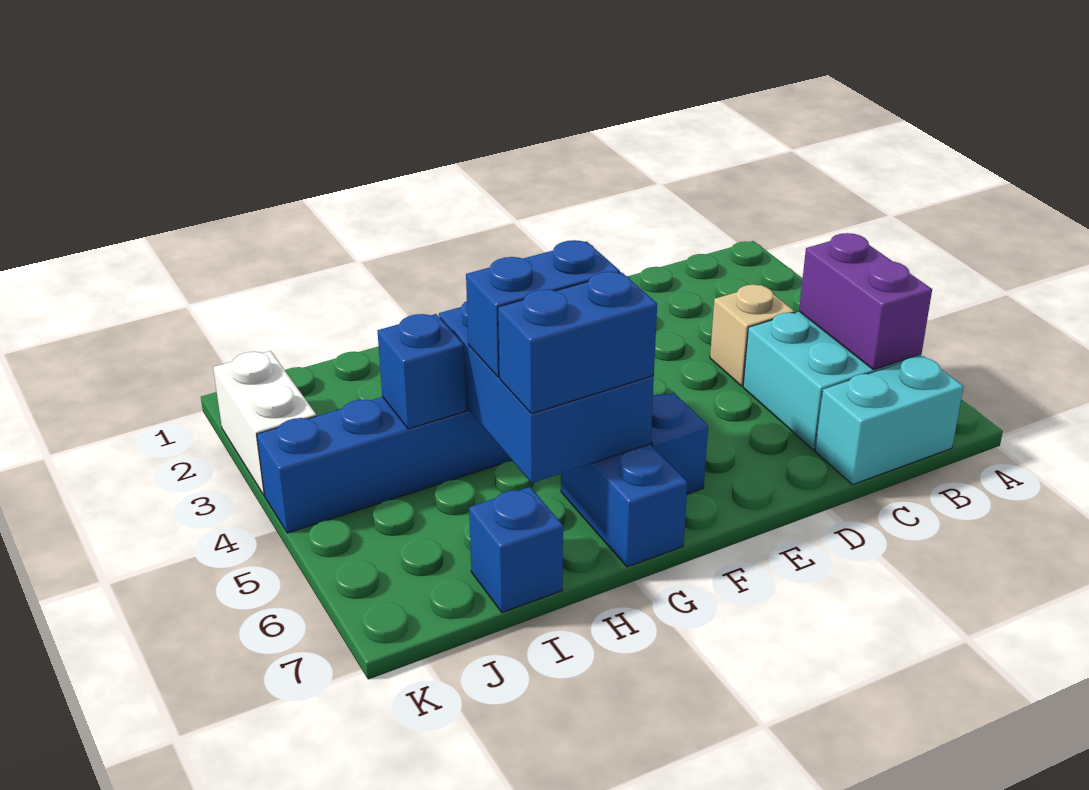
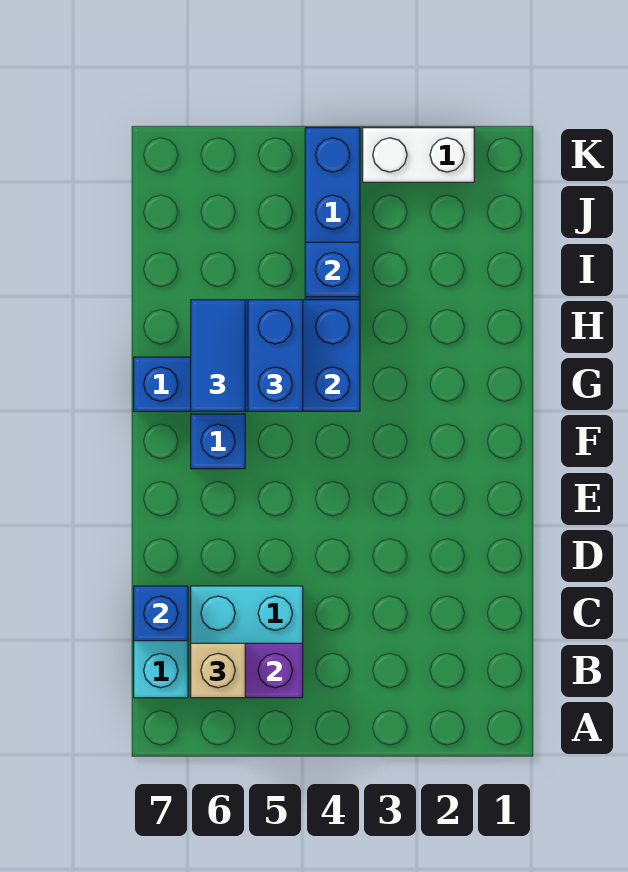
tan brick C4 level 1 -> tan brick B6 level 3
blue brick G6:H6 level 3 -> blue tile G6:H6 level 3
blue brick I7 level 1 -> blue brick C7 level 2

